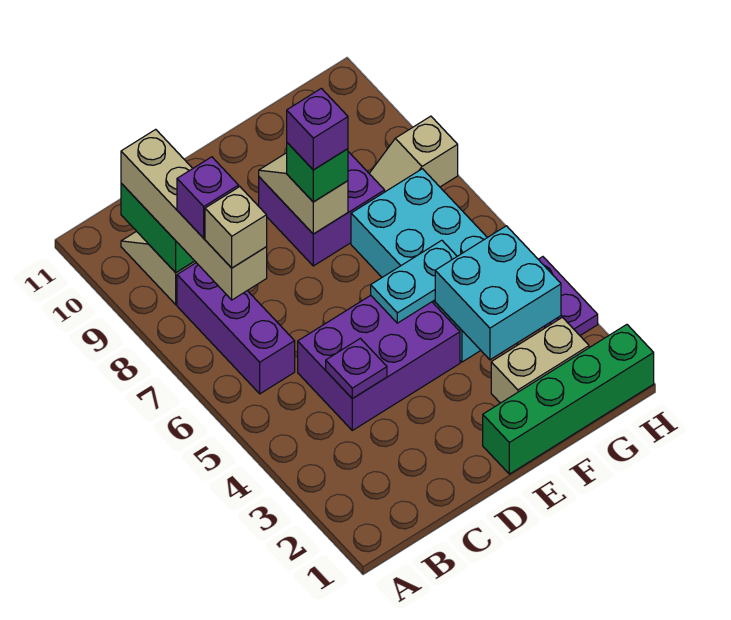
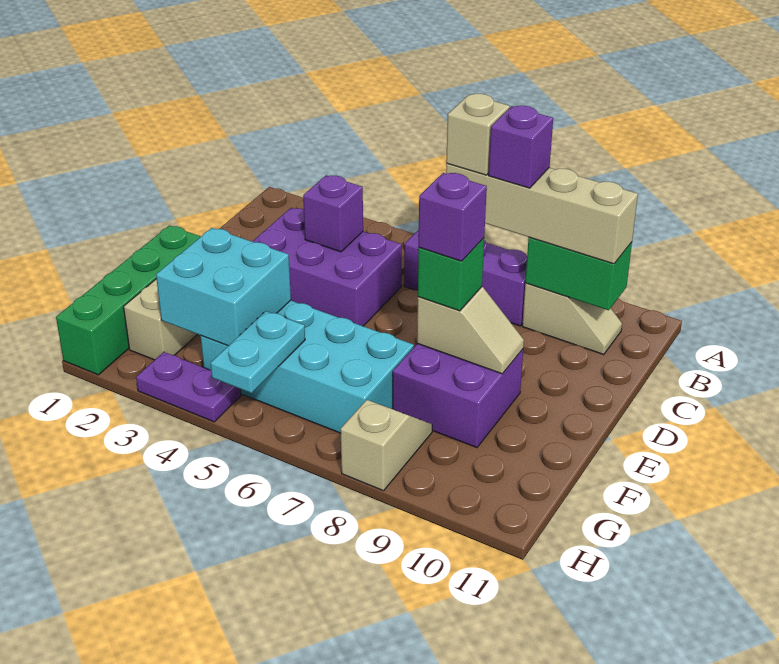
purple brick C4:E5 level 1 -> purple brick C3:D5 level 1
purple plate C4 level 2 -> purple brick C4 level 2
cyan plate E5:F5 level 2 -> cyan plate G5:H5 level 2

